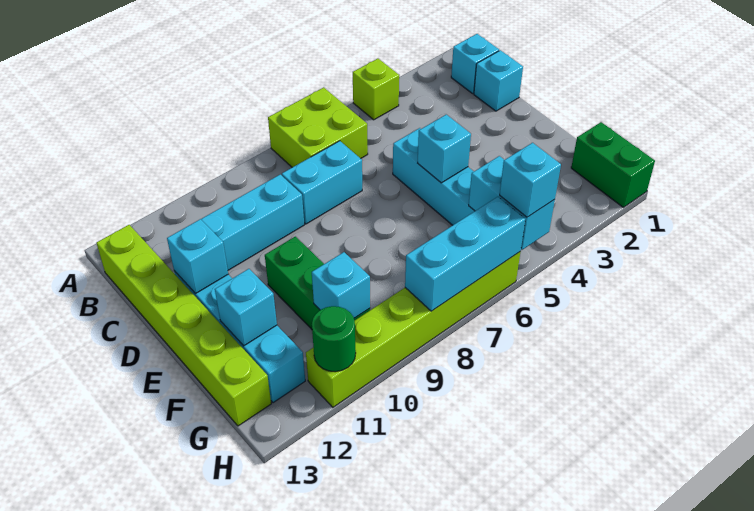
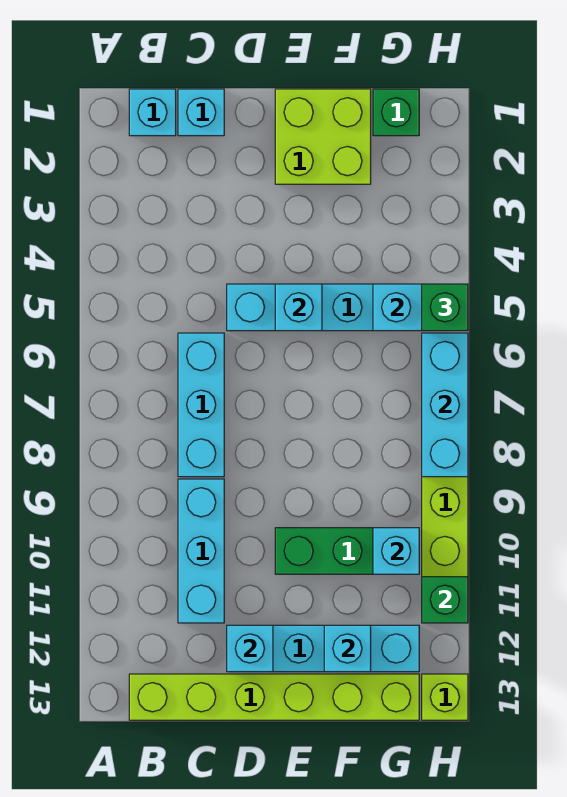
lime brick A4 level 1 -> lime brick H13 level 1
lime brick A6:B7 level 1 -> lime brick E1:F2 level 1
cyan brick C7:C8 level 1 -> cyan brick C6:C8 level 1
green brick G1:H1 level 1 -> green brick G1 level 1
cyan brick H5 level 3 -> green brick H5 level 3
green round brick H11 level 2 -> green brick H11 level 2

